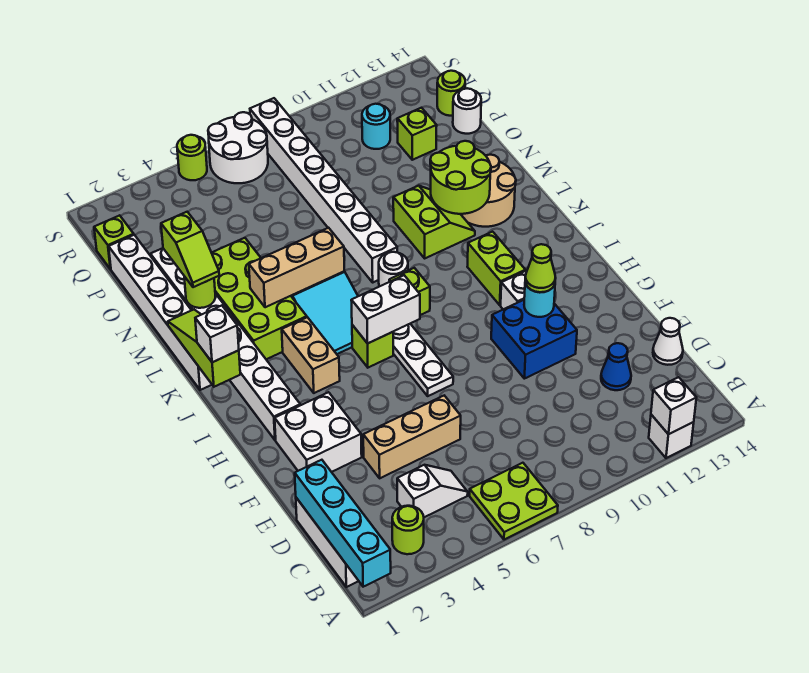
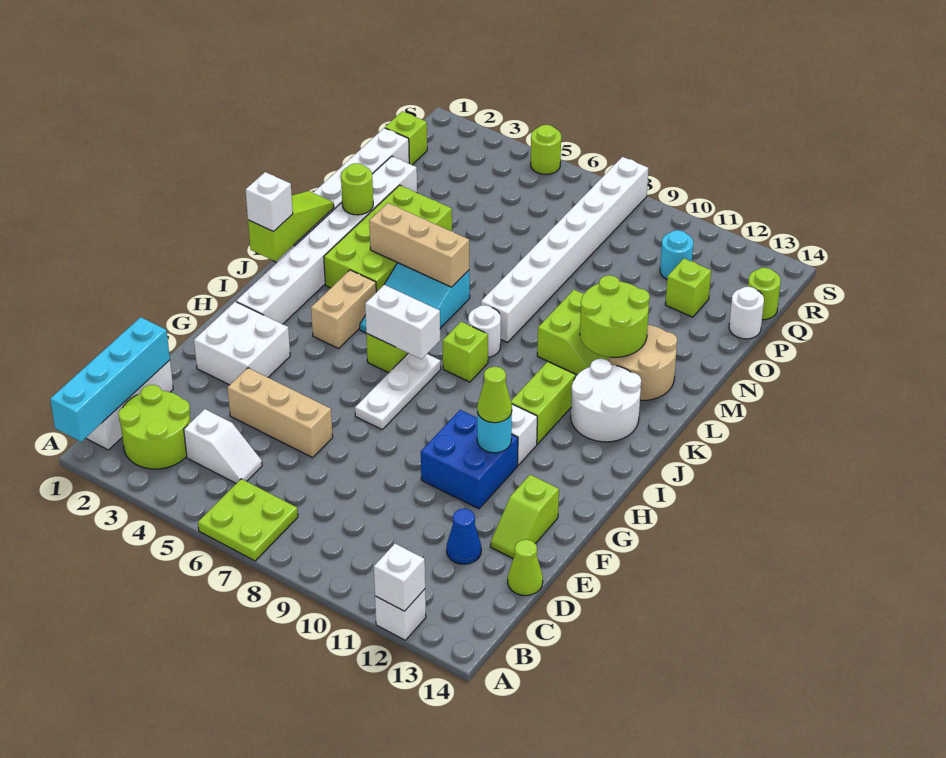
lime round brick B3 level 1 -> lime round brick B2:C3 level 1
white cone D14 level 1 -> lime cone D14 level 1
lime slope M2:N2 level 3 top N -> lime slope E13:F13 level 1 top F
white round brick R6:S7 level 1 -> white round brick J12:K13 level 1

